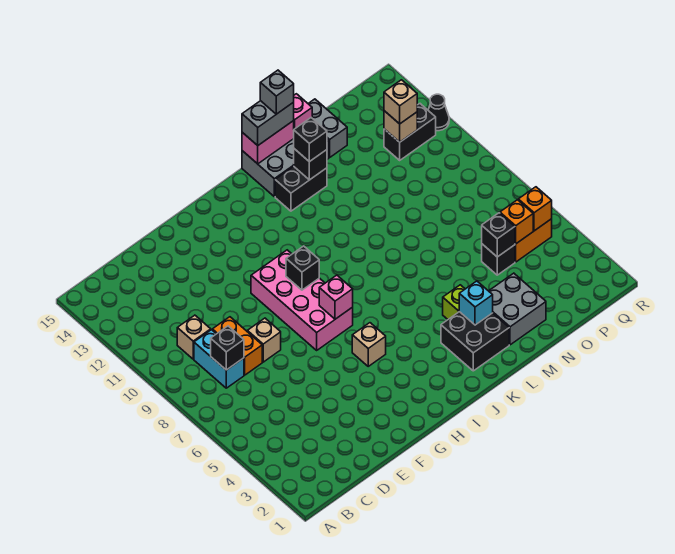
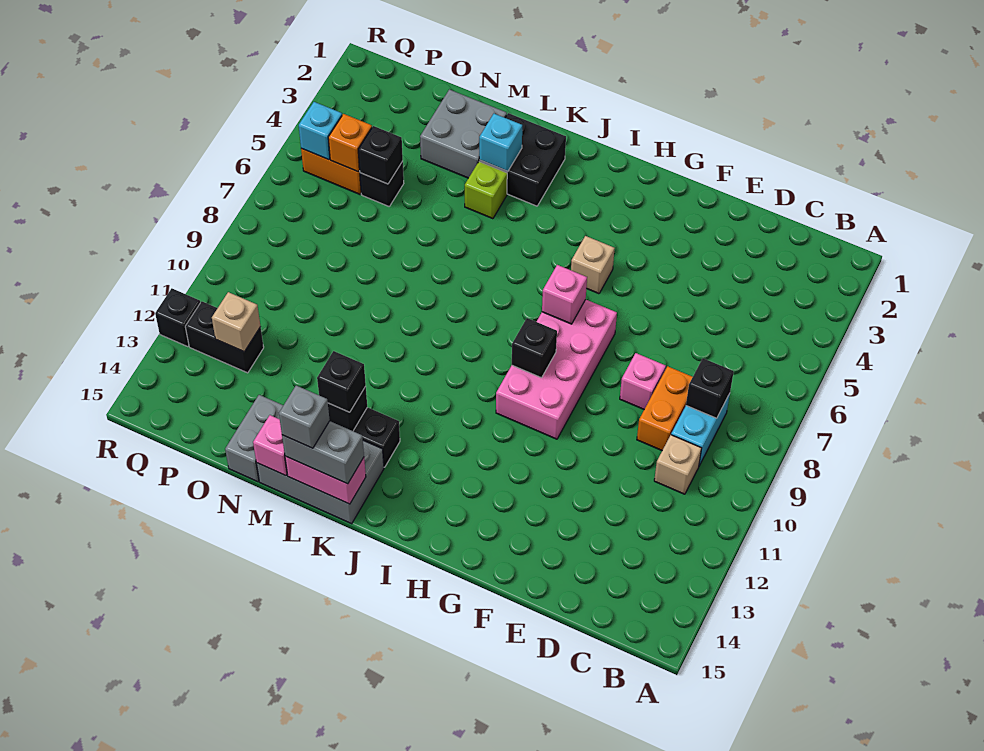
tan brick E8 level 1 -> pink brick E8 level 1
tan brick P12 level 3 -> none
orange brick Q5 level 2 -> cyan brick Q5 level 2
black cone R12 level 1 -> black brick R12 level 1

